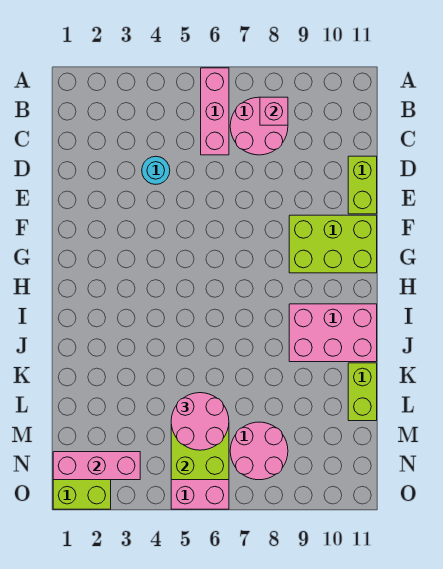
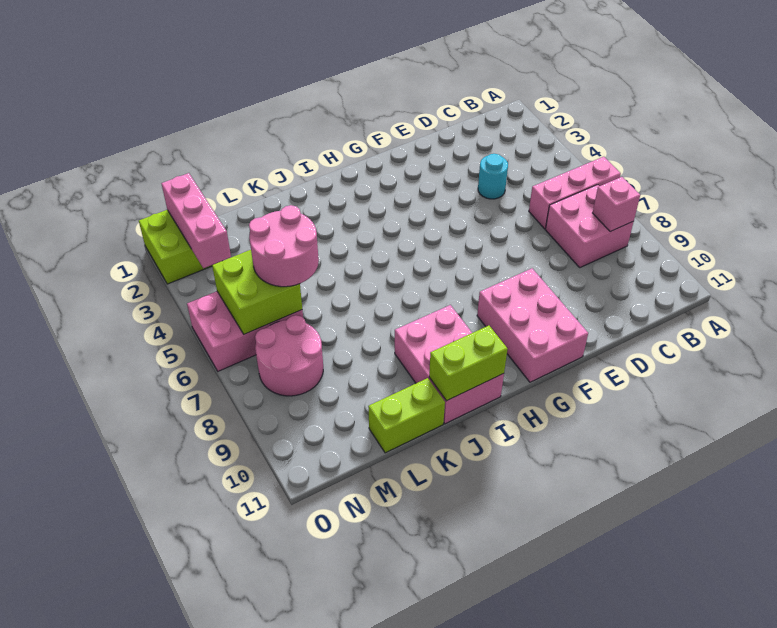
pink round brick B7:C8 level 1 -> pink brick B7:C8 level 1
lime brick D11:E11 level 1 -> lime brick I11:J11 level 2
lime brick F9:G11 level 1 -> pink brick F9:G11 level 1

